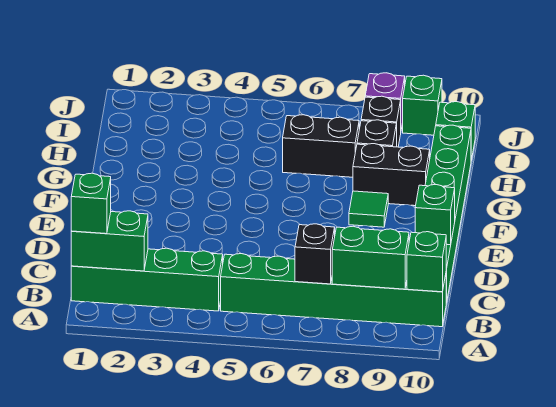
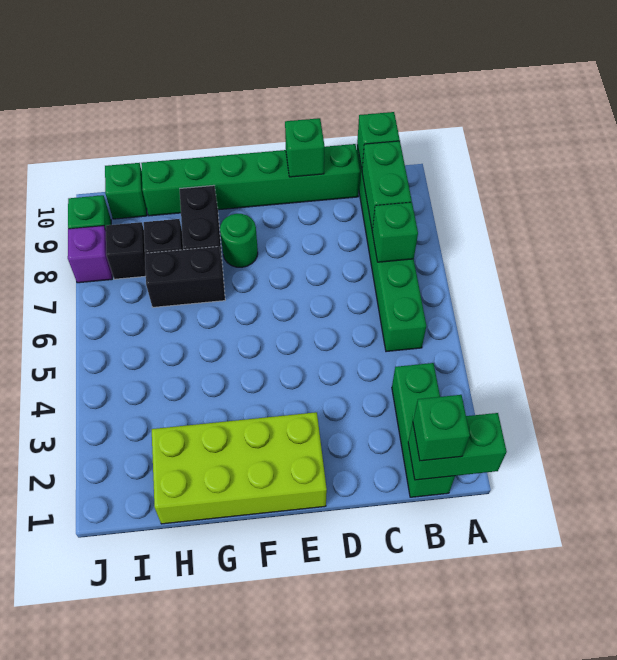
green brick B1:B4 level 1 -> green brick B1:B3 level 1
green brick B1:B2 level 2 -> green brick A1:B1 level 2
black brick B7 level 2 -> green brick B7 level 2
none -> lime brick E1:H2 level 1
green tile F8 level 1 -> green round brick F8 level 1
black brick H6:H7 level 1 -> black brick G7:H7 level 1

